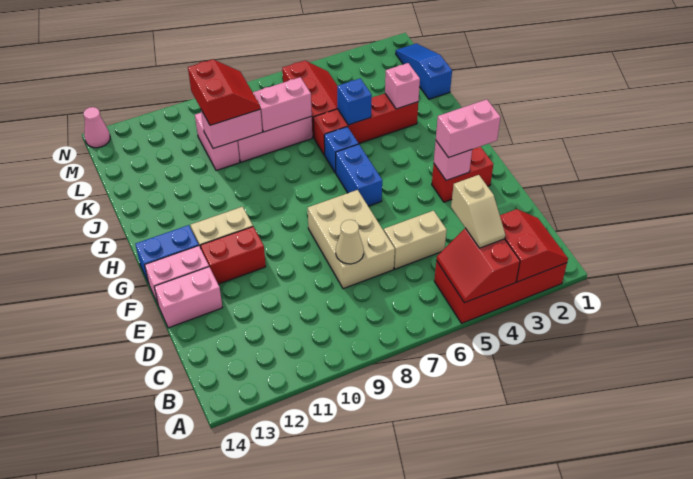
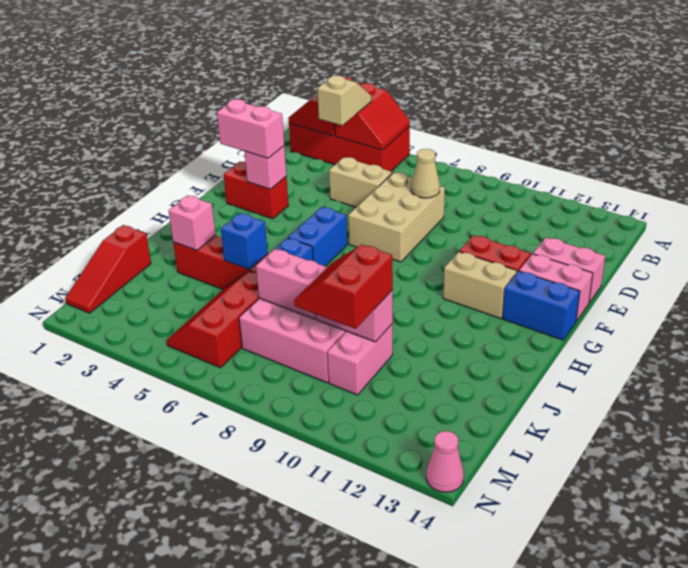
blue slope K1:M1 level 1 top K -> red slope K1:M1 level 1 top K

